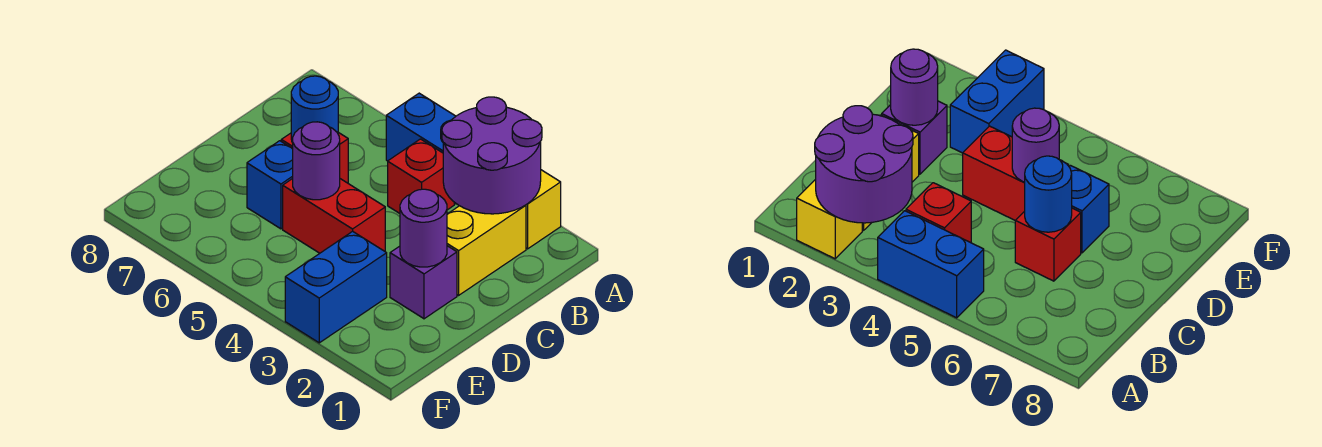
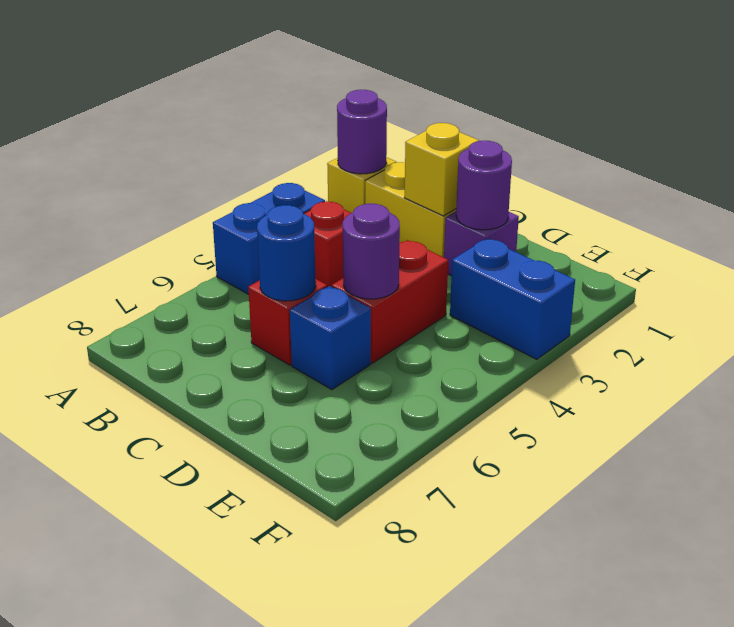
purple round brick A2:B3 level 2 -> purple round brick A2 level 2
none -> yellow brick C2 level 2

